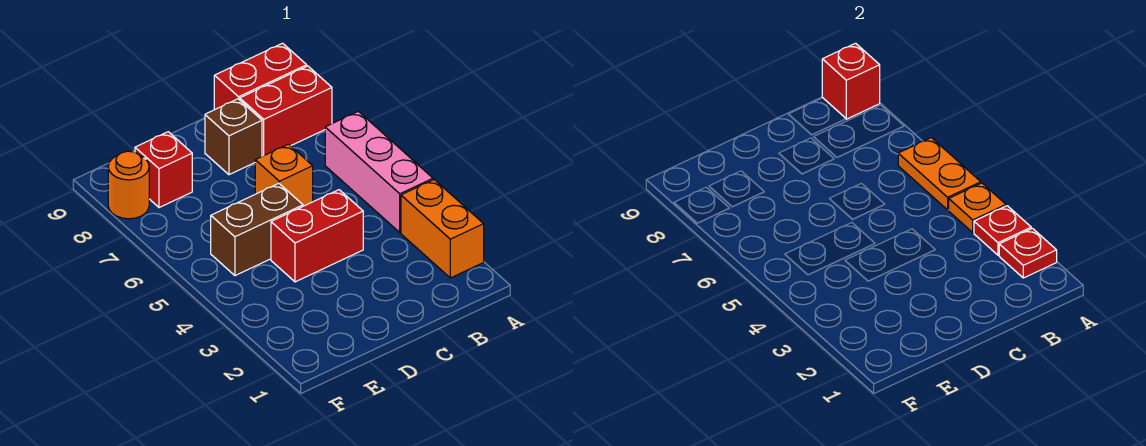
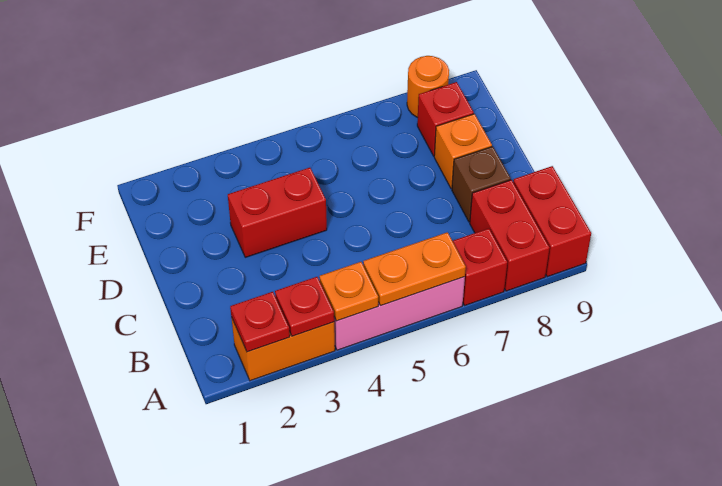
red brick A9 level 2 -> red brick A7 level 1
red brick C4:D4 level 1 -> red brick D3:D4 level 1
orange brick C6 level 1 -> orange brick D8 level 1
brown brick D5:E5 level 1 -> none

